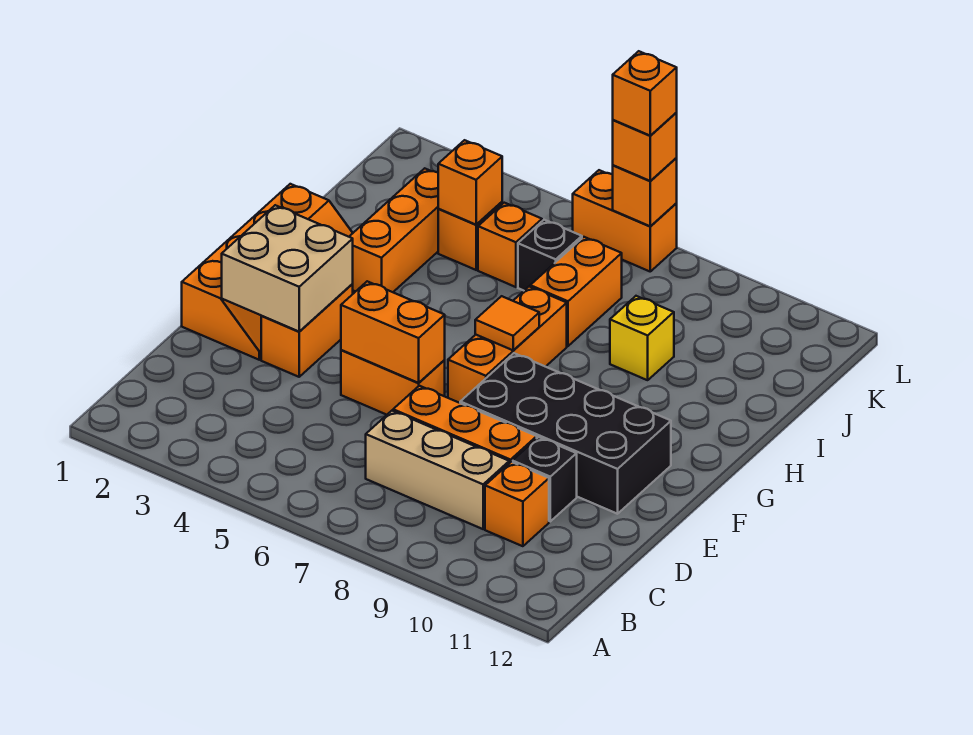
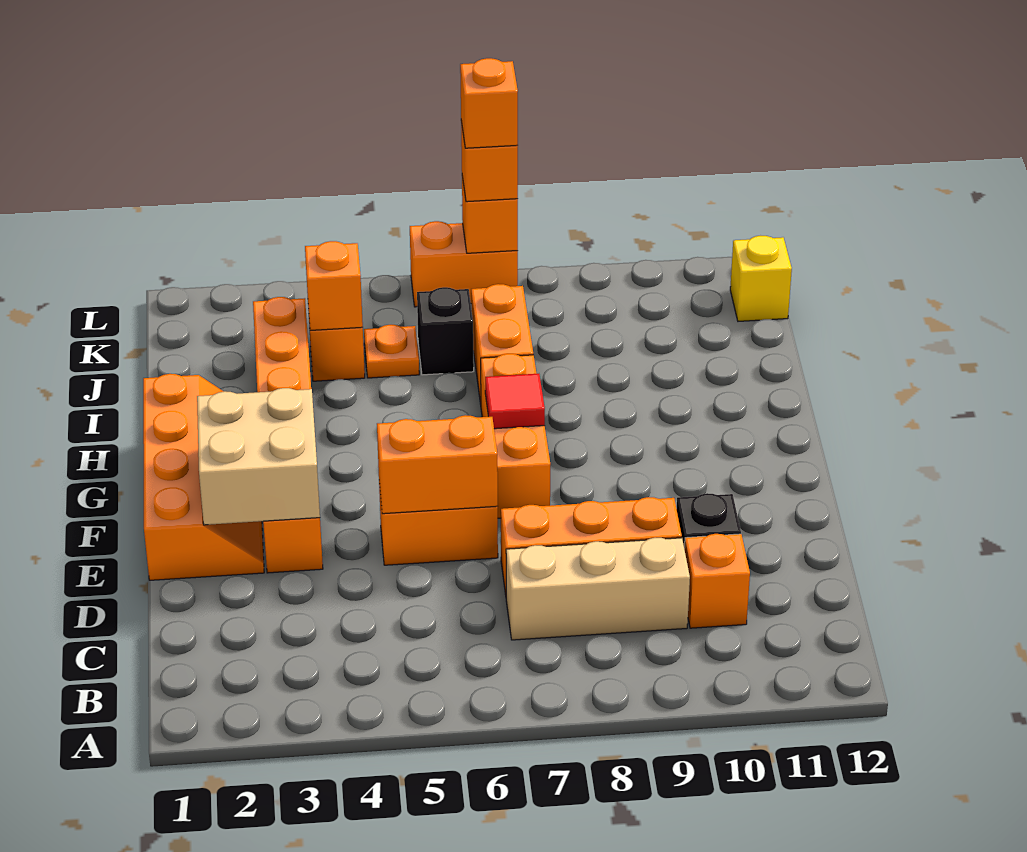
black brick E8:F11 level 1 -> none
orange tile G7 level 2 -> red tile G7 level 2
yellow brick I9 level 1 -> yellow brick K12 level 1
orange brick J5 level 1 -> orange plate J5 level 1

